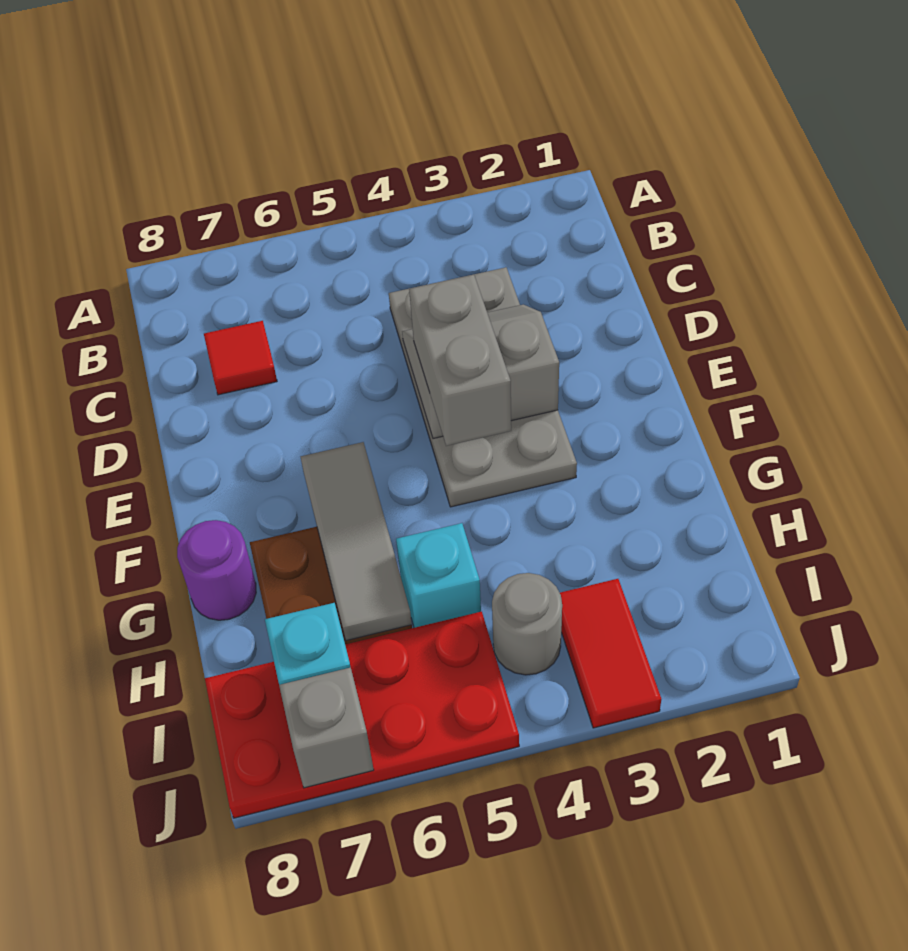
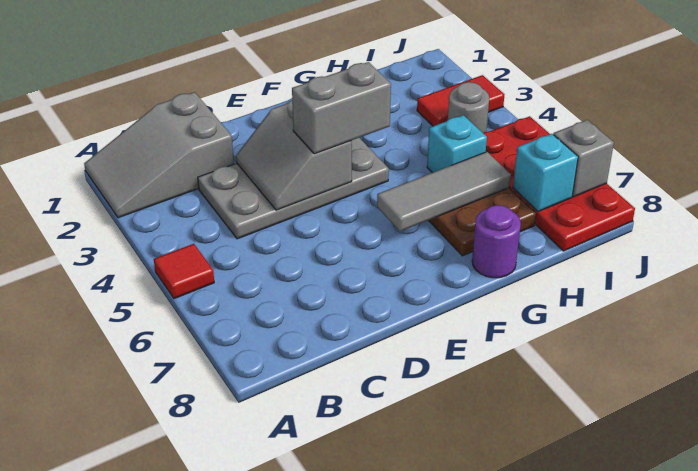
none -> grey slope A1:C2 level 1 top C
red tile C7 level 1 -> red tile A5 level 1

